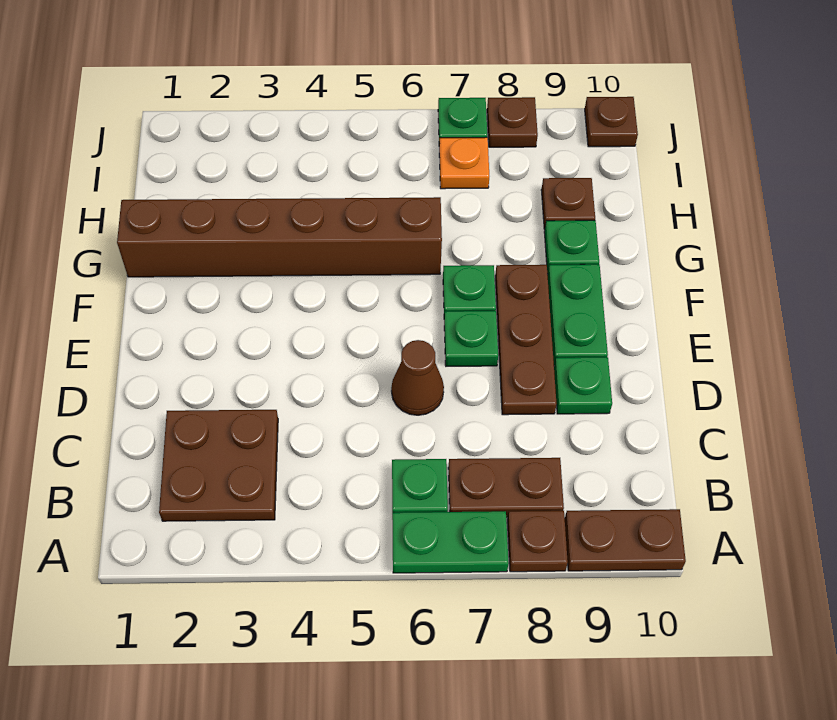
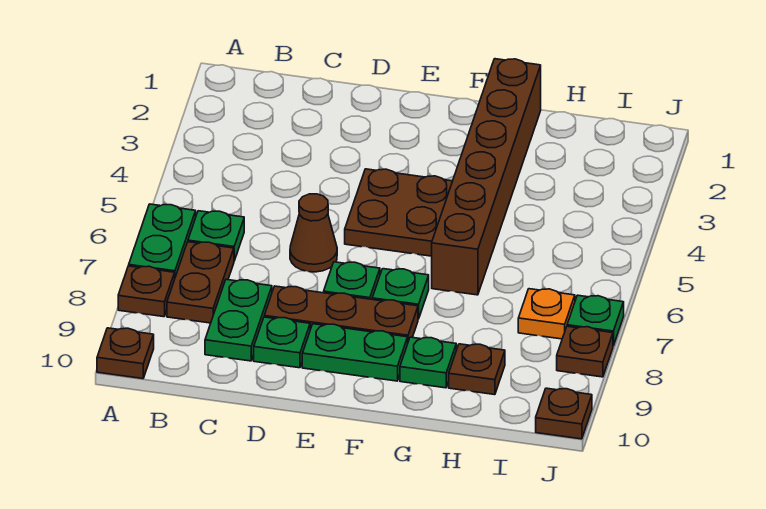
brown plate A9:A10 level 1 -> brown plate A10 level 1
brown plate B2:C3 level 1 -> brown plate E4:F5 level 1
none -> green plate C8:C9 level 1

